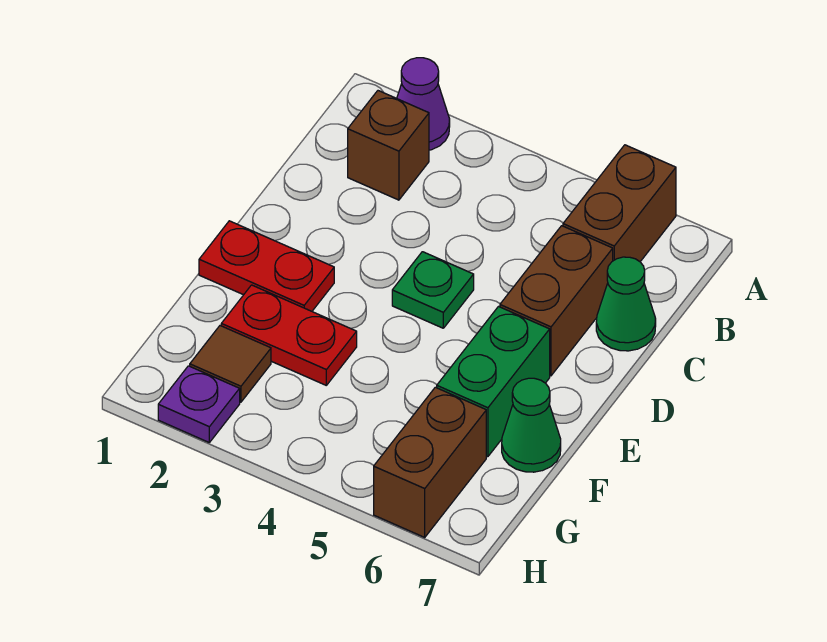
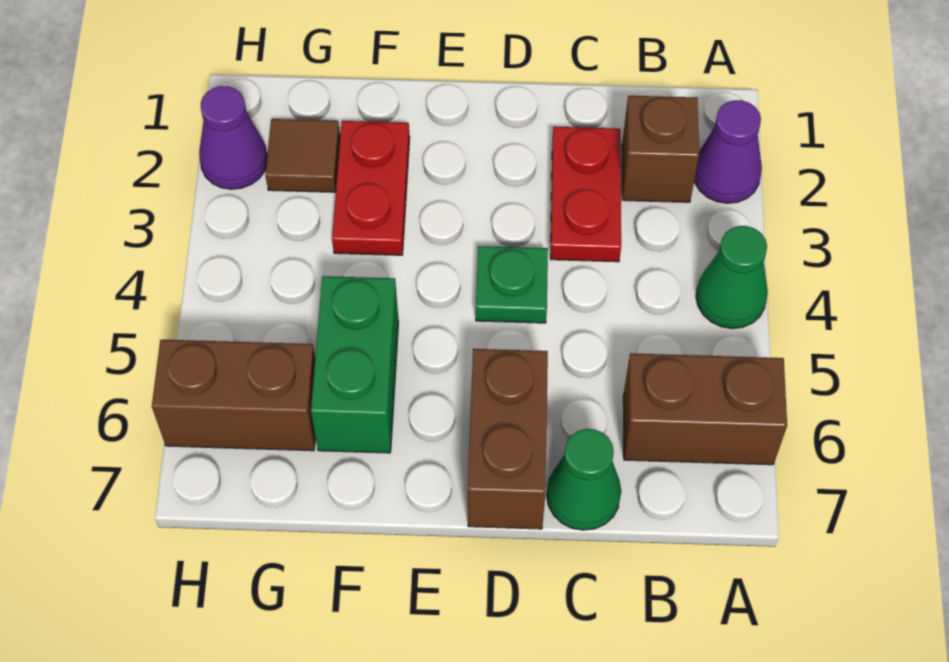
brown brick C6:D6 level 1 -> brown brick D6:D7 level 1
red plate E1:E2 level 1 -> red plate C2:C3 level 1
green brick E6:F6 level 1 -> green brick F5:F6 level 1
green cone F7 level 1 -> green cone A4 level 1
purple plate H2 level 1 -> purple cone H2 level 1

